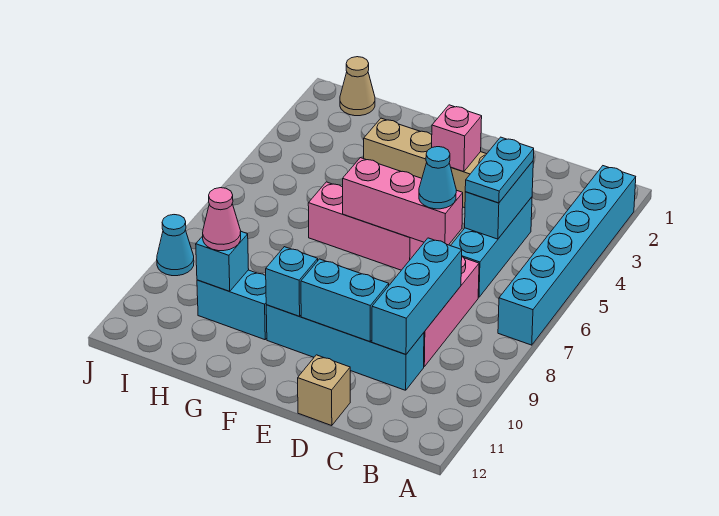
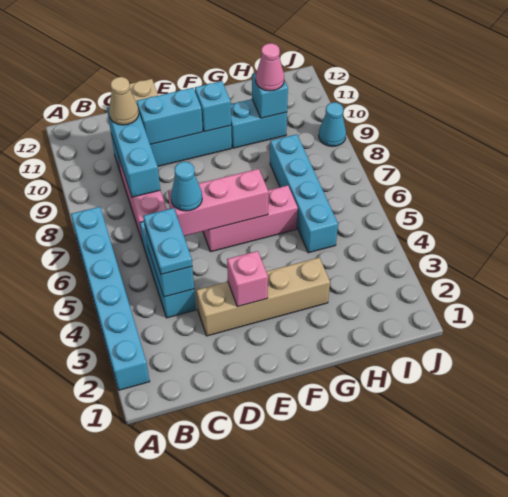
none -> cyan brick H5:H8 level 1
tan cone I1 level 1 -> tan cone C10 level 3

